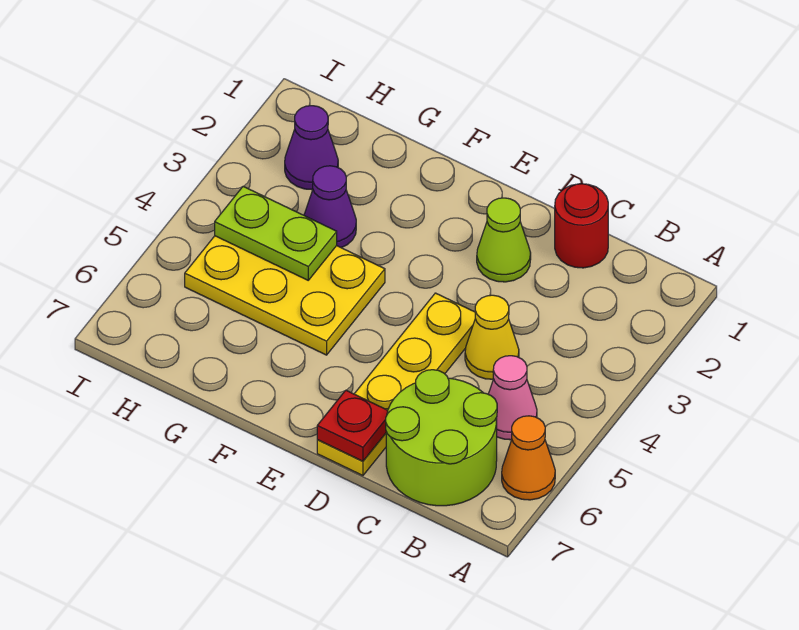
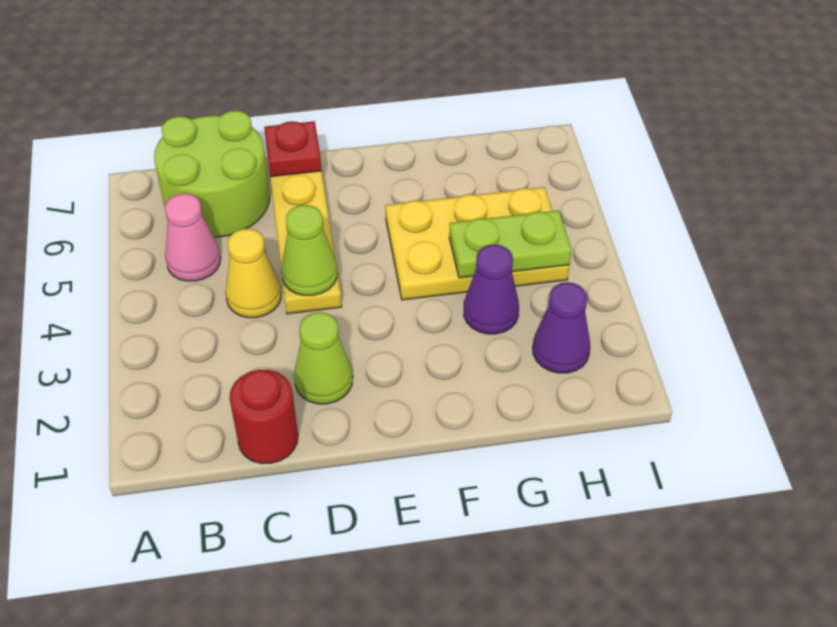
orange cone A6 level 1 -> none
none -> lime cone D4 level 2

